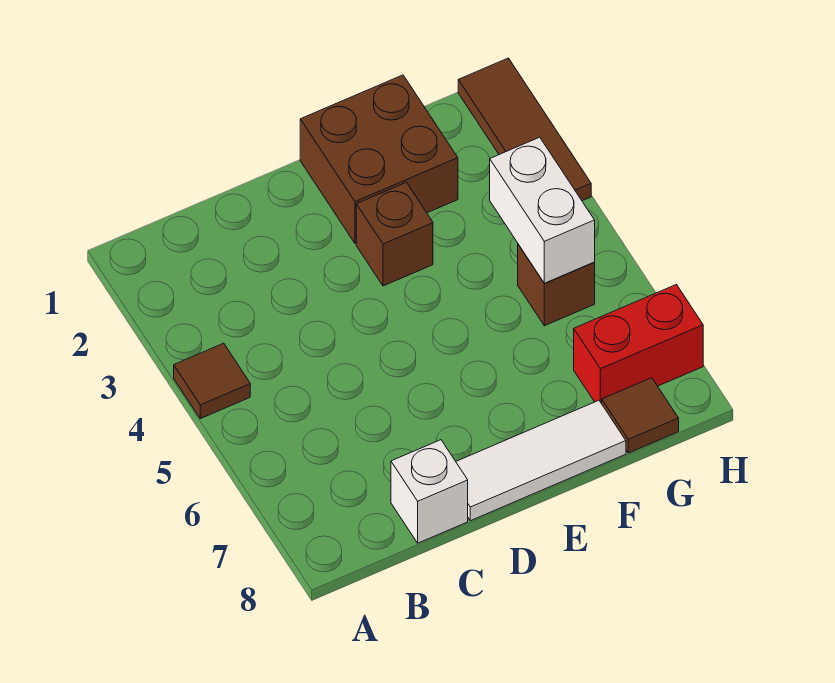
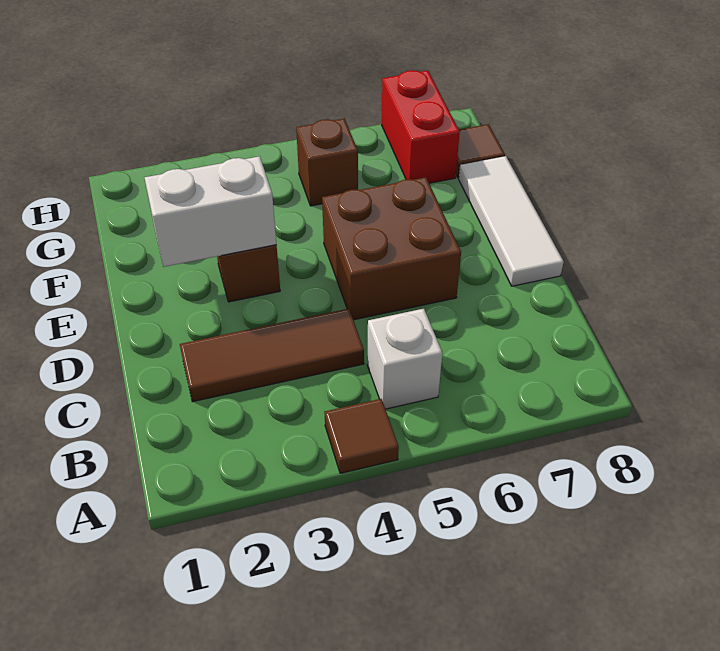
white brick C8 level 1 -> white brick B5 level 1
brown brick E1:F2 level 1 -> brown brick D5:E6 level 1
white brick G4:G5 level 2 -> white brick E2:E3 level 2
brown tile H1:H3 level 1 -> brown tile C2:C4 level 1

